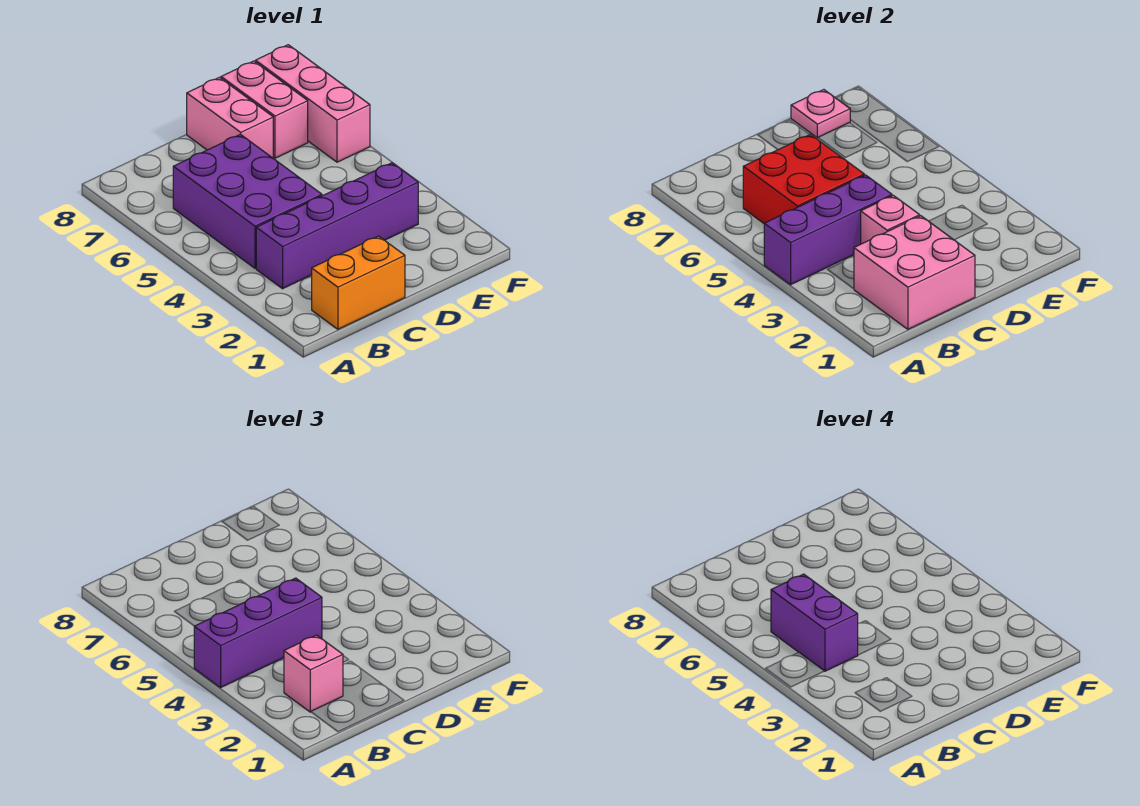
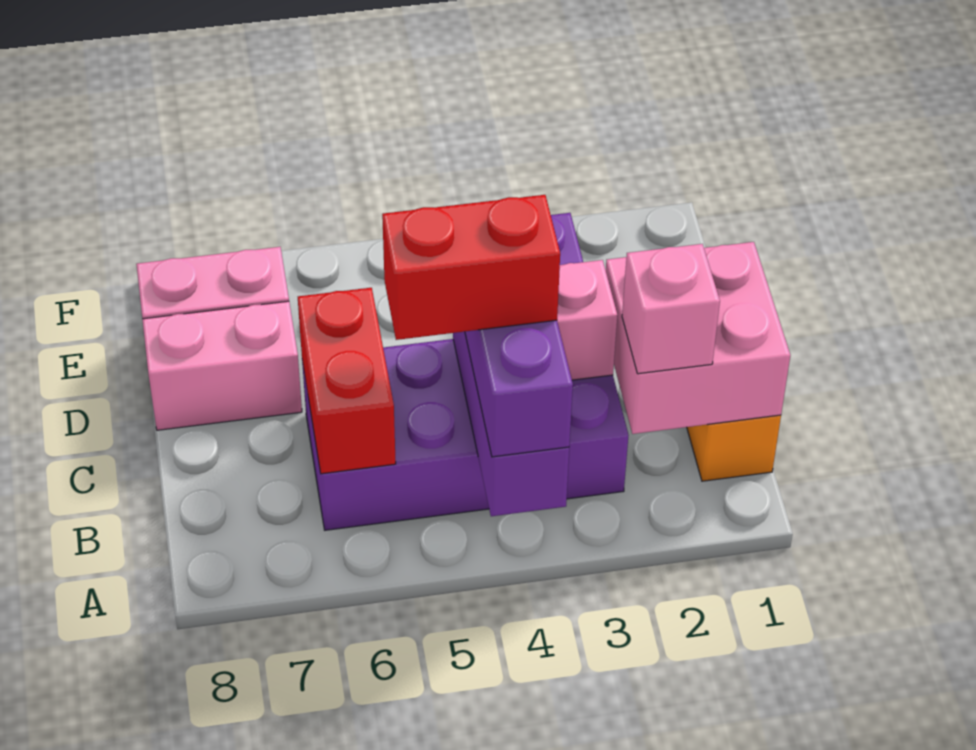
purple brick B4:B5 level 4 -> red brick B4:B5 level 4
red brick B5:C6 level 2 -> red brick B6:C6 level 2
pink plate E8 level 2 -> none
pink brick F6:F8 level 1 -> none

